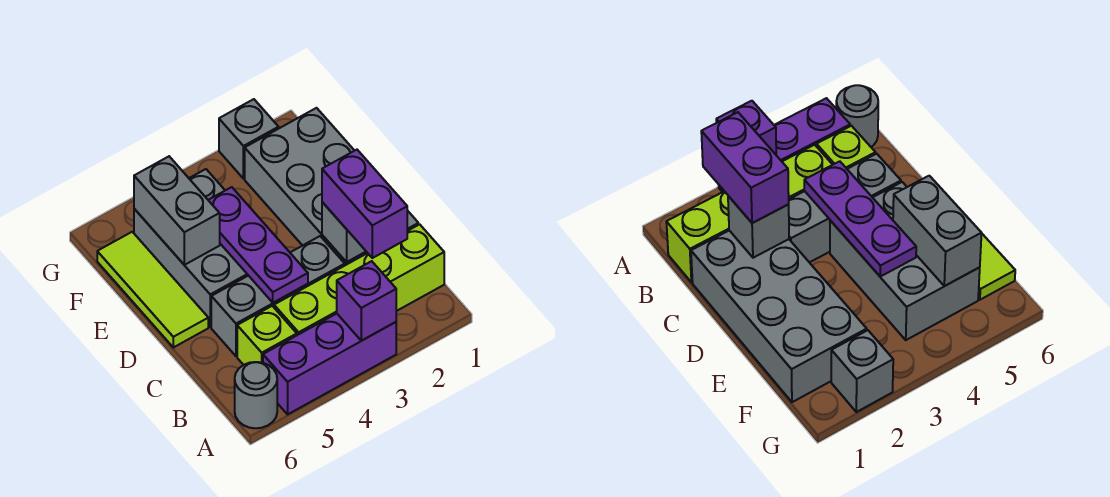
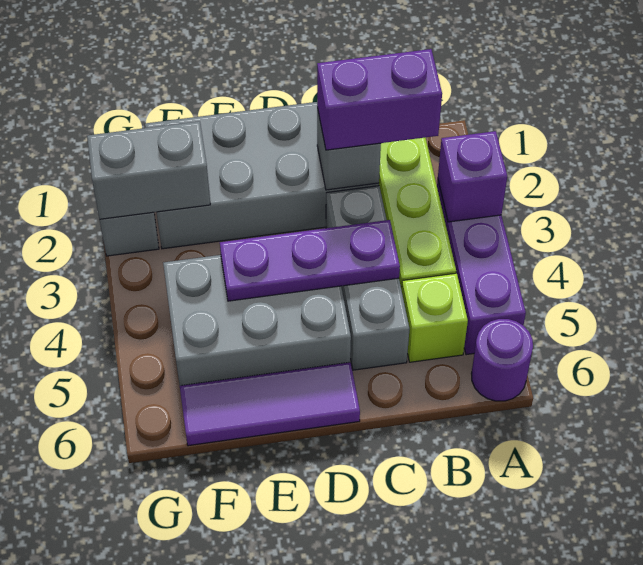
grey round brick A6 level 1 -> purple round brick A6 level 1
lime tile D6:F6 level 1 -> purple tile D6:F6 level 1
grey brick E5:F5 level 2 -> grey brick F2:G2 level 2

